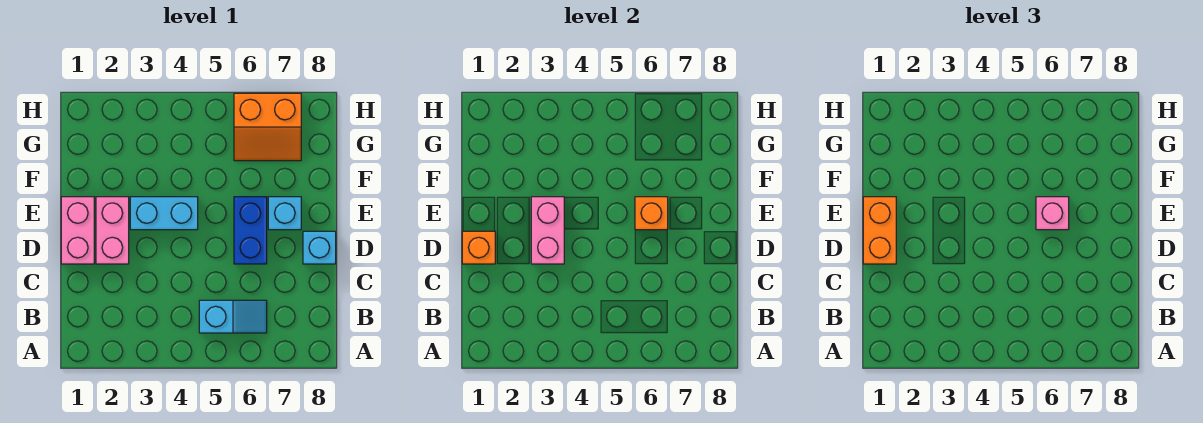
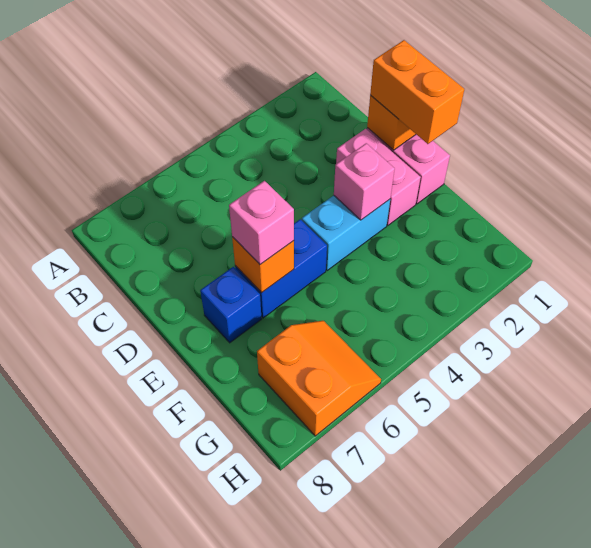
cyan slope B5:B6 level 1 top 5 -> none
pink brick D3:E3 level 2 -> pink brick E3 level 2
blue brick D6:E6 level 1 -> blue brick E5:E6 level 1
cyan brick D8 level 1 -> none
cyan brick E7 level 1 -> blue brick E7 level 1
orange slope G6:H7 level 1 top H -> orange slope G6:H7 level 1 top 7

